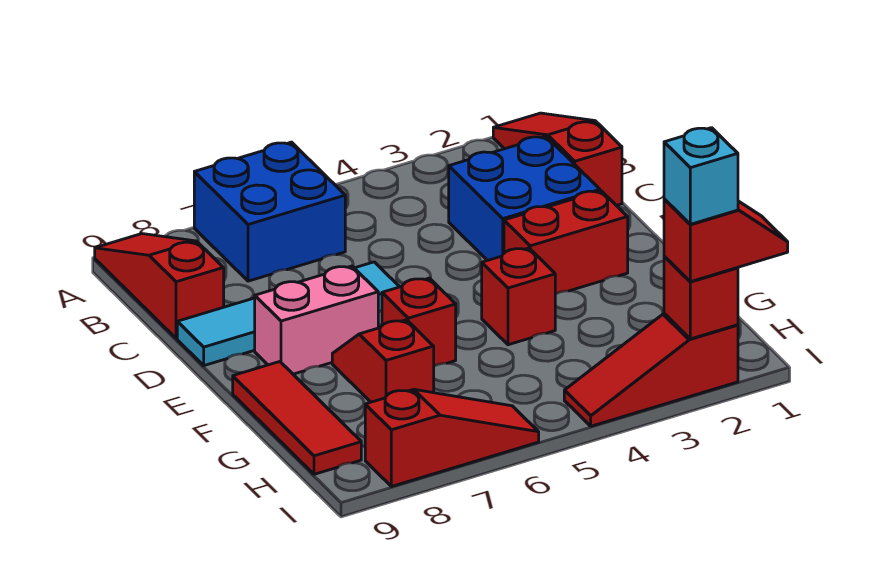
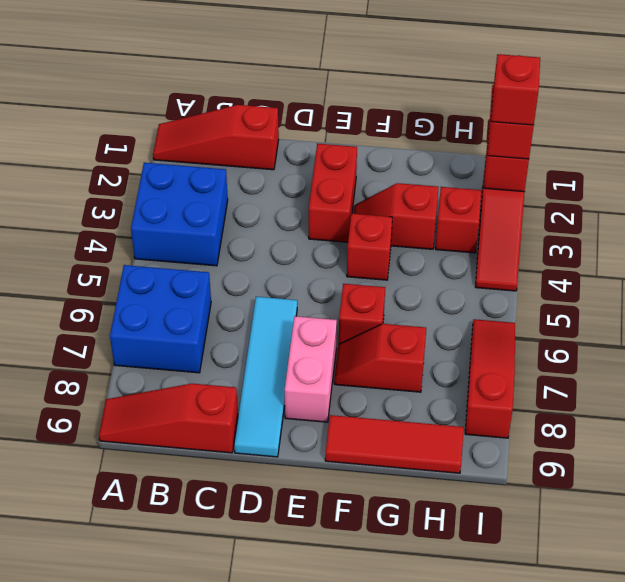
blue brick C2:D3 level 1 -> blue brick A3:B4 level 1
none -> red slope F3:G3 level 1 top G
none -> red brick H3 level 1
cyan brick I2 level 4 -> red brick I2 level 4

